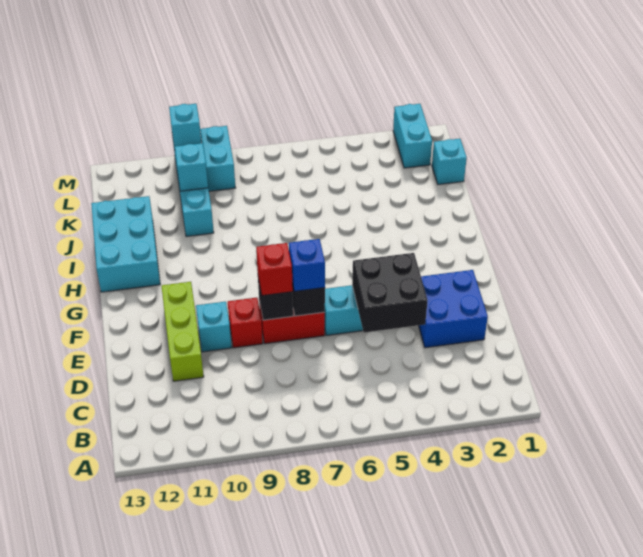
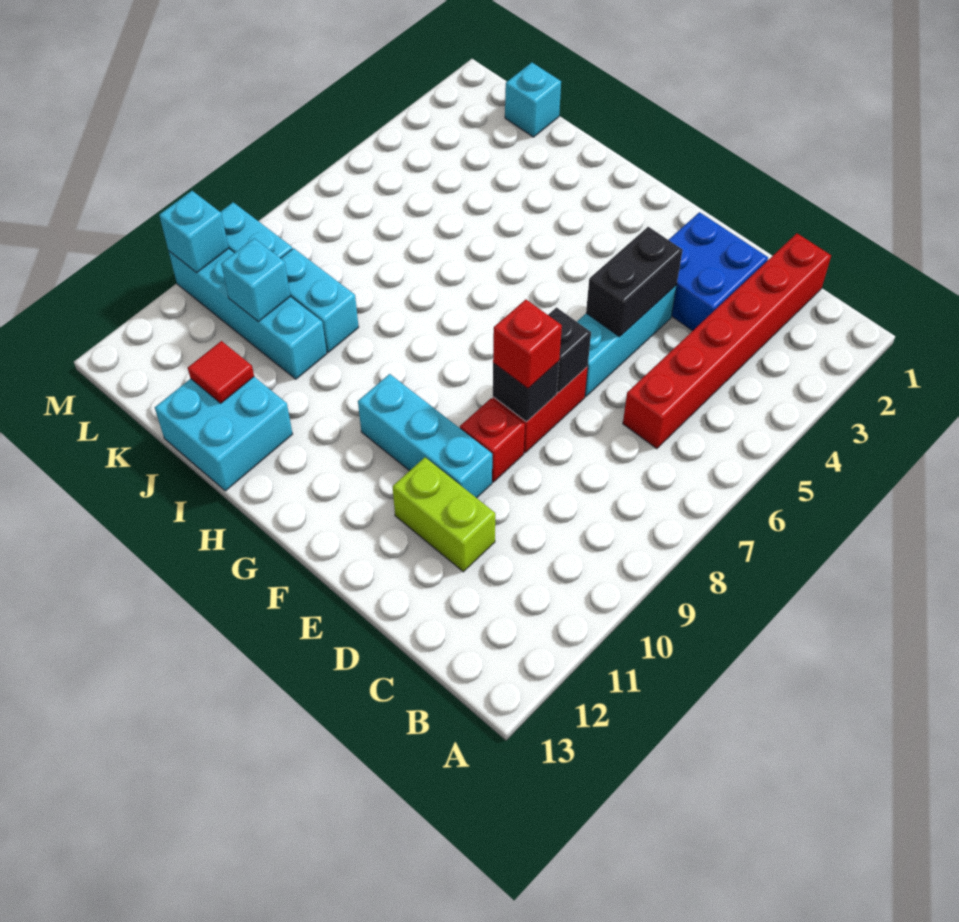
none -> red brick C1:C6 level 1
black brick D4:E5 level 2 -> black brick E4:E5 level 2
lime brick D11:F11 level 1 -> lime brick D11:E11 level 1
blue brick E7 level 3 -> none
cyan brick E10 level 1 -> cyan brick E10:G10 level 1
cyan brick H12:J13 level 1 -> cyan brick I12:J13 level 1
none -> red tile J12 level 2
cyan brick L2:M2 level 1 -> cyan brick J9:K9 level 1

